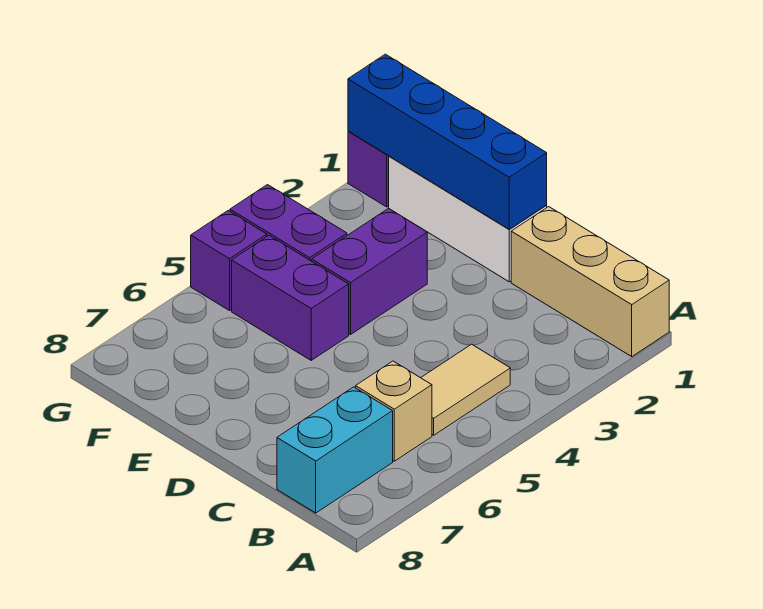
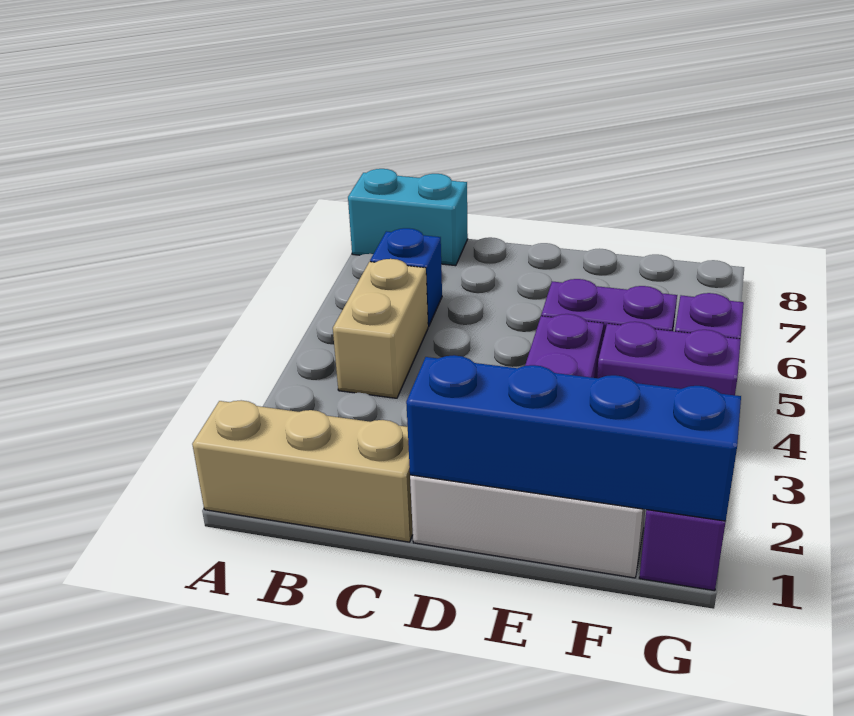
tan tile B4:B5 level 1 -> tan brick B4:B5 level 1
tan brick B6 level 1 -> blue brick B6 level 1
cyan brick B7:B8 level 1 -> cyan brick A8:B8 level 1

